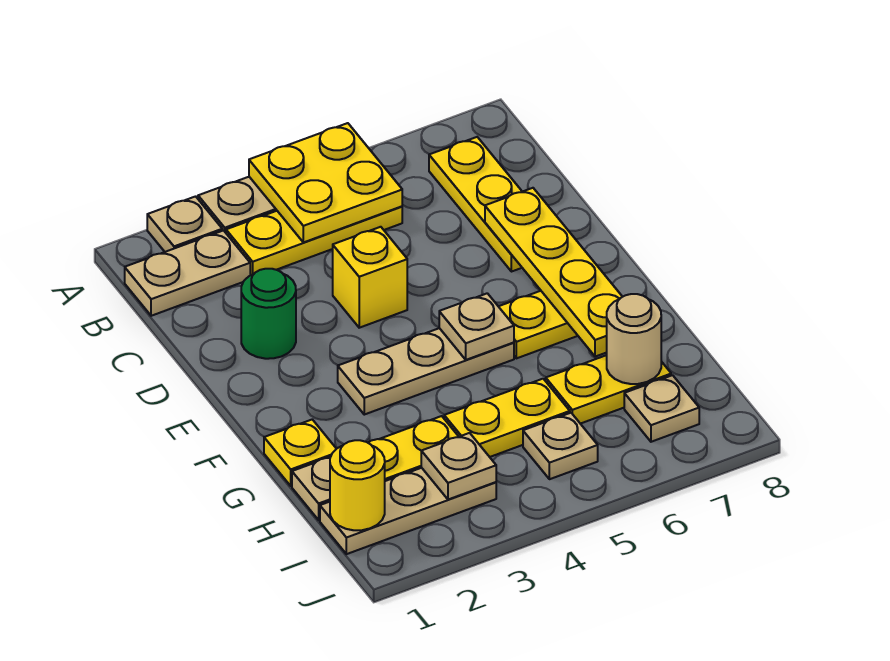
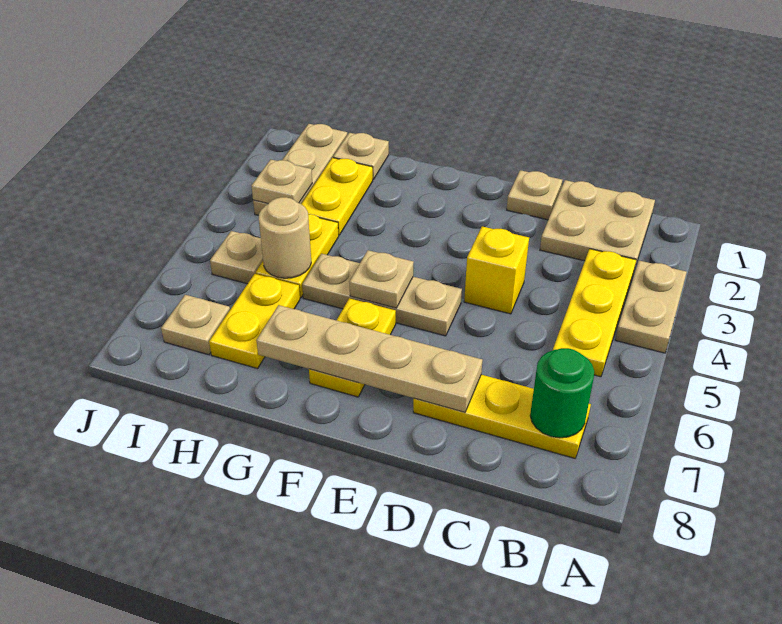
tan plate A2 level 1 -> tan plate D1 level 1
yellow plate A4:B5 level 2 -> none
tan plate B1:B2 level 1 -> tan plate B1:C2 level 1
green round brick D2 level 1 -> green round brick B7 level 2
yellow plate D7:G7 level 2 -> tan plate D7:G7 level 2
tan plate F3:F5 level 1 -> tan plate E5:G5 level 1
yellow plate G1 level 1 -> none
tan round brick H7 level 2 -> tan round brick H5 level 2
yellow round brick I1 level 2 -> none

